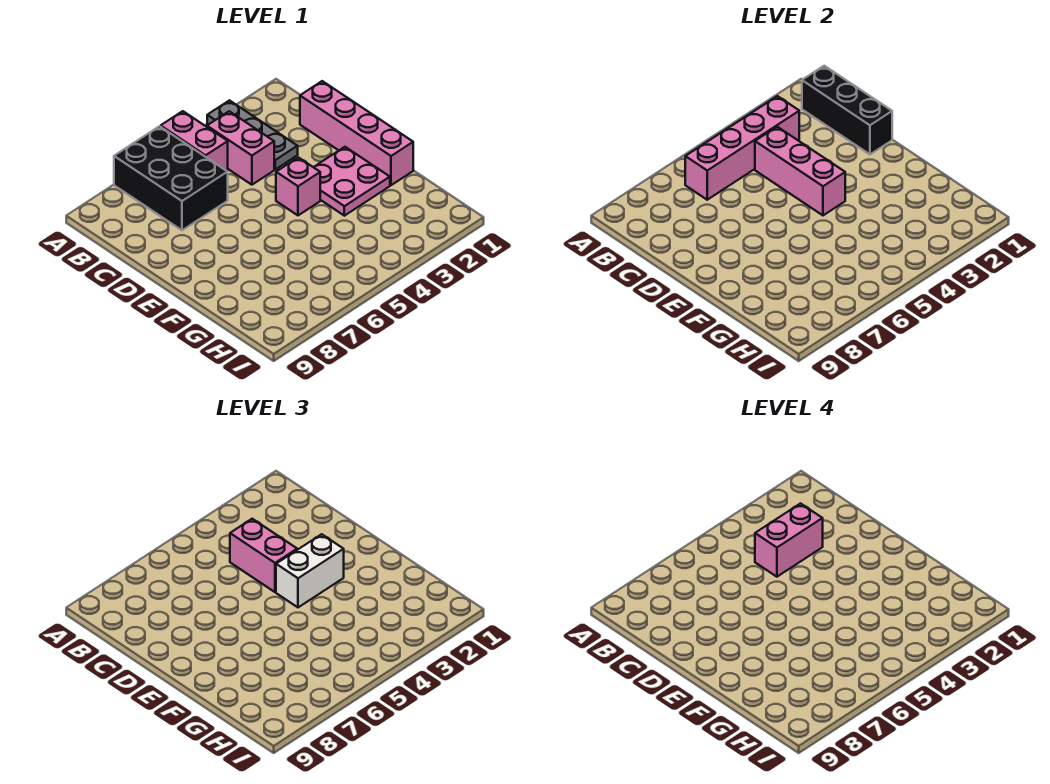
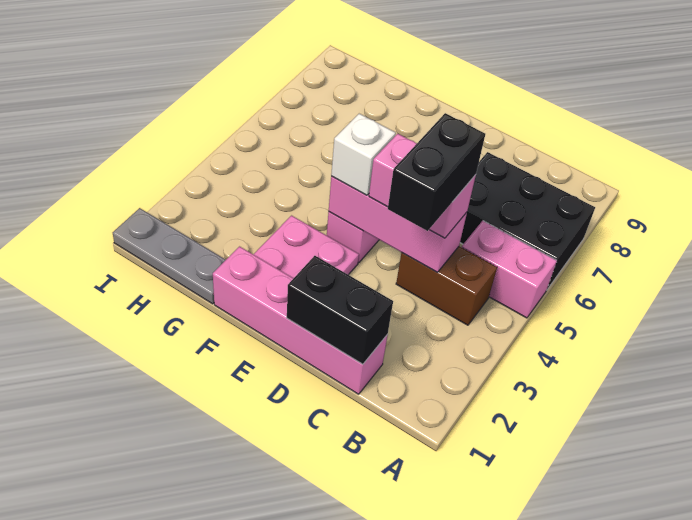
grey plate A3:C3 level 1 -> grey plate G1:I1 level 1
black brick B1:D1 level 2 -> black brick C1:D1 level 2
pink brick B3:B6 level 2 -> none
pink brick B4:C4 level 1 -> brown brick B4:C4 level 1
pink brick C3:C4 level 4 -> black brick C3:C4 level 4
white brick E3:E4 level 3 -> white brick E4 level 3

